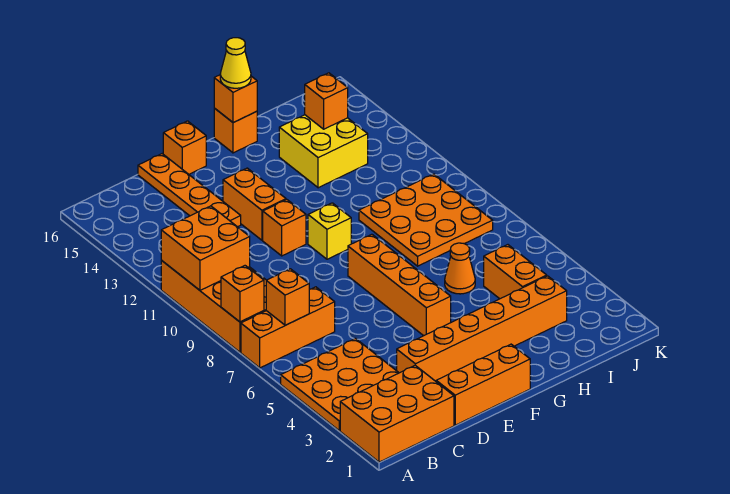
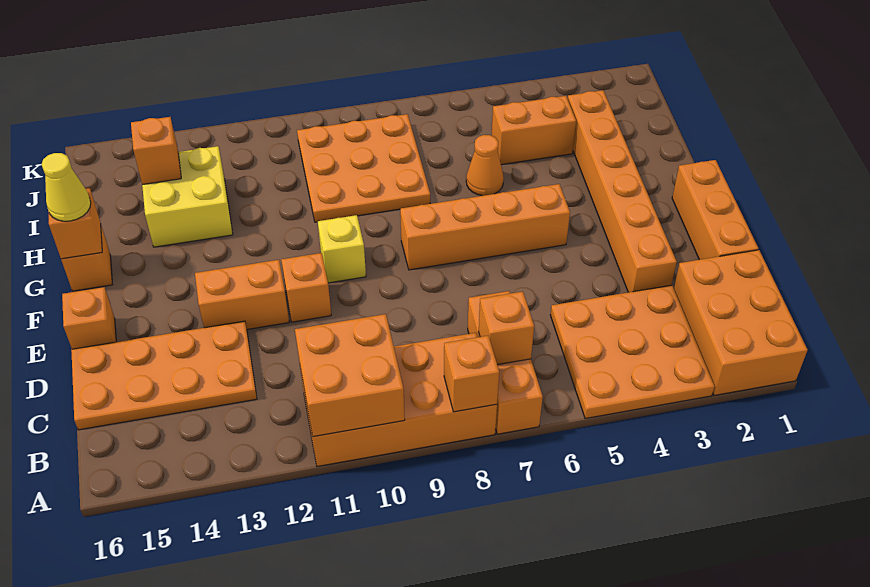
orange plate D13:D16 level 1 -> orange plate C13:D16 level 1

